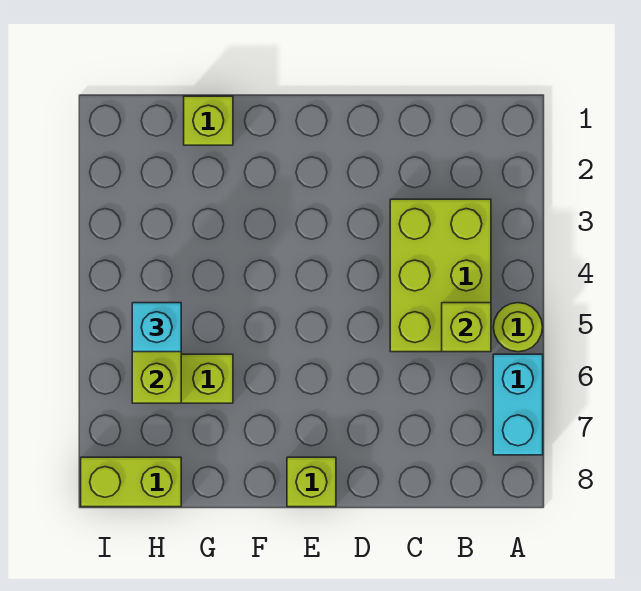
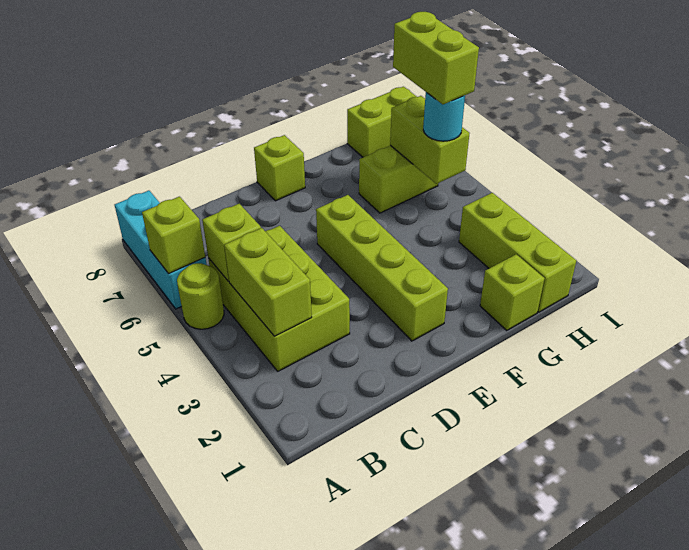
cyan brick A6:A7 level 1 -> cyan brick A6:A8 level 1
none -> lime brick A6 level 2
none -> lime brick B3:B4 level 2
none -> lime brick E2:E5 level 1
none -> lime brick H1:H3 level 1
cyan brick H5 level 3 -> cyan round brick H5 level 3
none -> lime brick H5:H6 level 4

